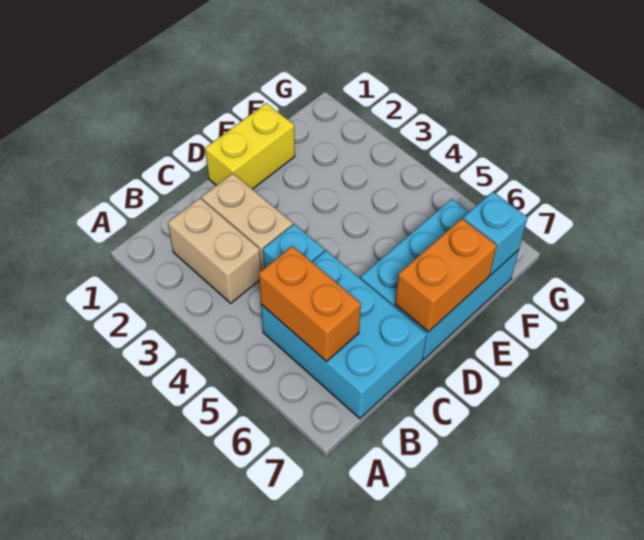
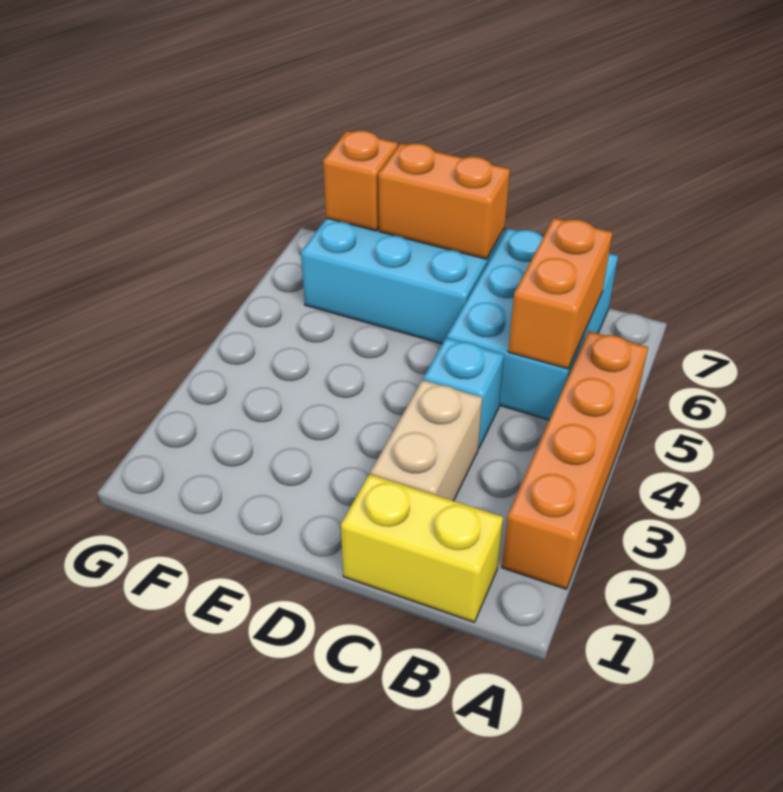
none -> orange brick A2:A5 level 1
tan brick B2:B3 level 1 -> none
yellow brick D1:E1 level 1 -> yellow brick B1:C1 level 1
cyan brick F7 level 2 -> orange brick F7 level 2

